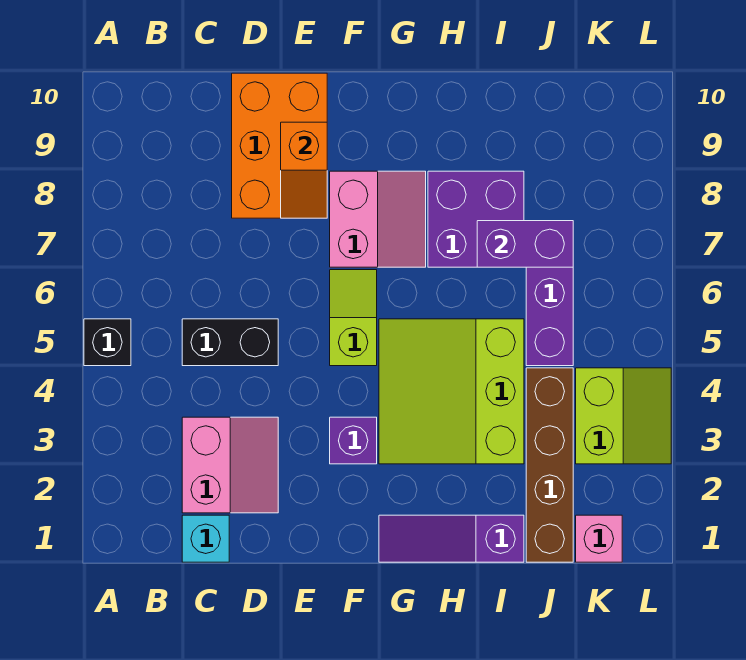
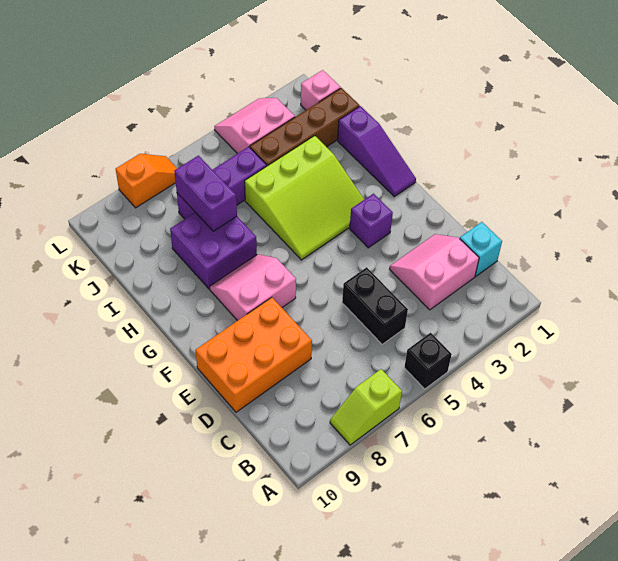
orange slope E8:E9 level 2 top 9 -> orange slope L7:L8 level 1 top 8
lime slope F5:F6 level 1 top 5 -> lime slope A7:A8 level 1 top 7
lime slope K3:L4 level 1 top K -> pink slope K3:L4 level 1 top K

